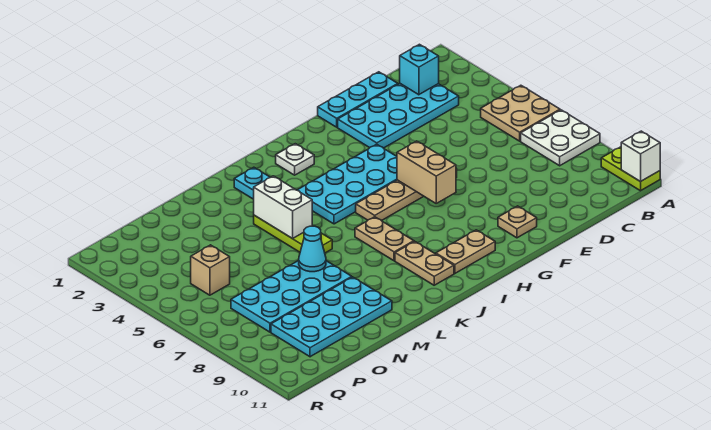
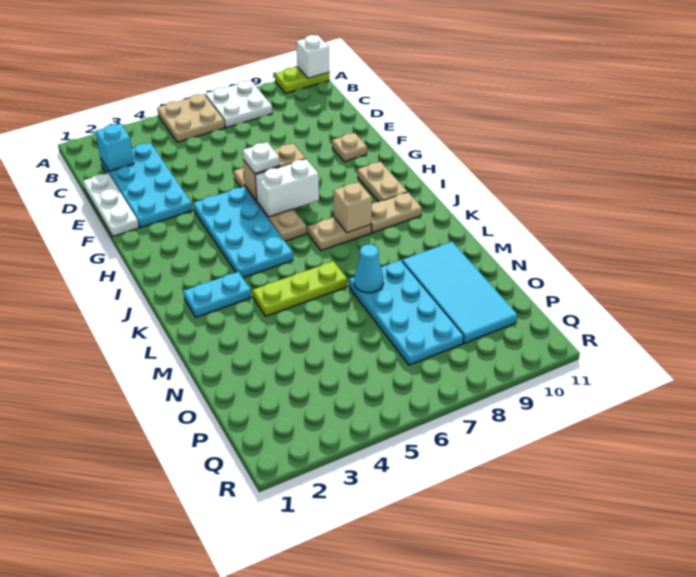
cyan plate D1:F1 level 1 -> white plate D1:F1 level 1
white plate I2 level 1 -> white plate G6 level 3
white brick L4:L5 level 2 -> white brick H6:H7 level 2
cyan plate M9:P10 level 1 -> cyan tile M9:P10 level 1
tan brick P5 level 1 -> tan brick J8 level 2

